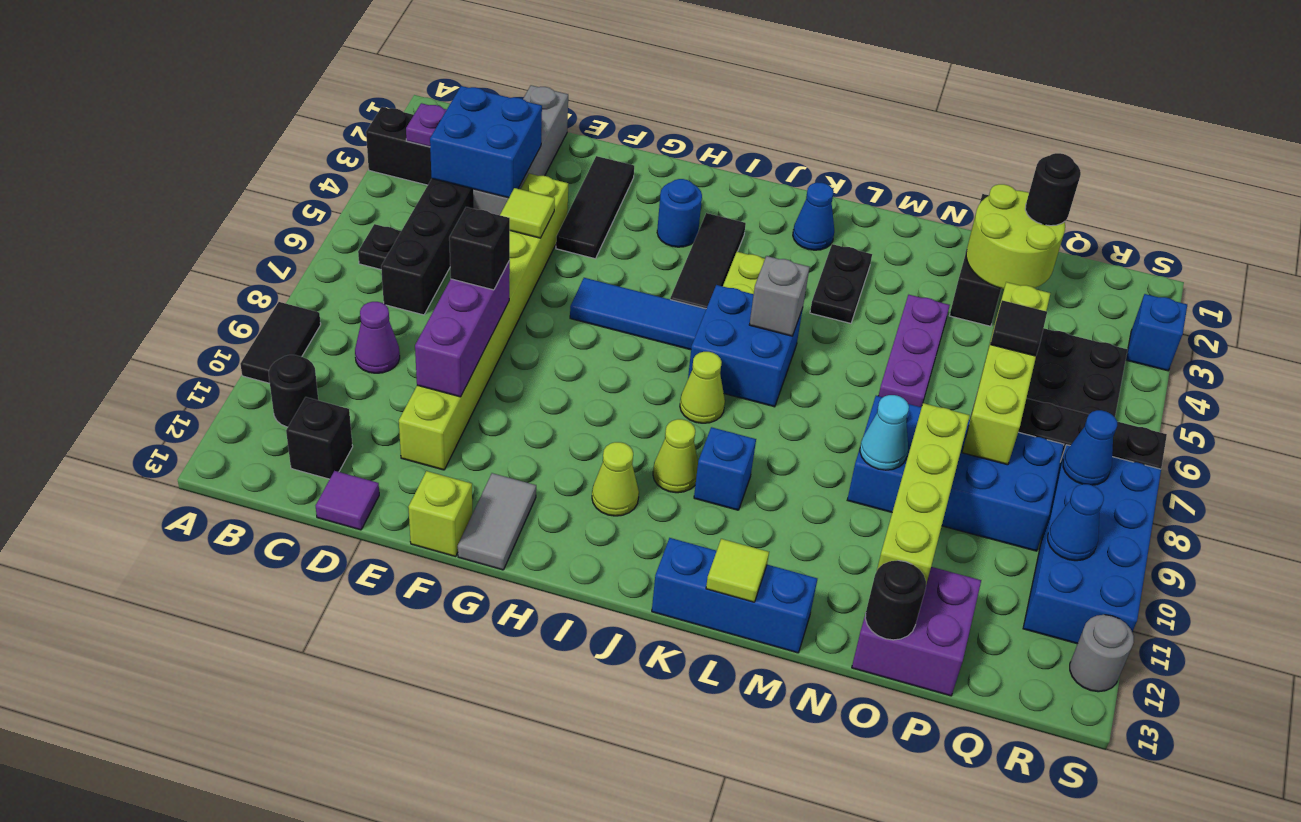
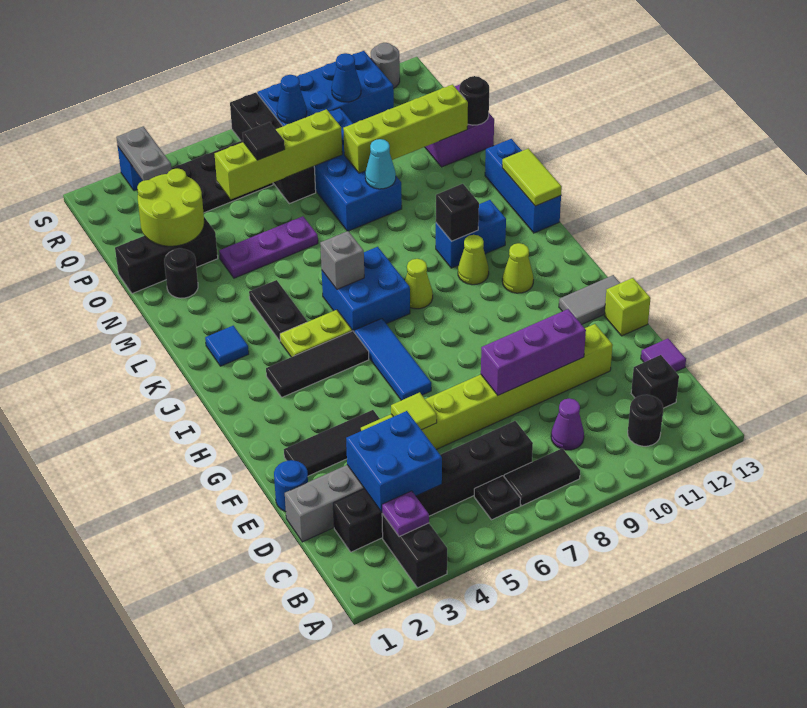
black tile A9:A10 level 1 -> black tile B7:B8 level 1
black brick E8 level 3 -> black brick K10 level 2
blue round brick H3 level 1 -> blue round brick E1 level 1
blue cone K2 level 1 -> blue tile K2 level 1
blue brick K10 level 1 -> blue brick K10:K11 level 1
black plate L3:L4 level 1 -> black plate K4:L4 level 1
lime tile L13 level 2 -> lime tile K13:L13 level 2
black round brick P2 level 3 -> black round brick N2 level 1
none -> grey plate R3:S3 level 2

